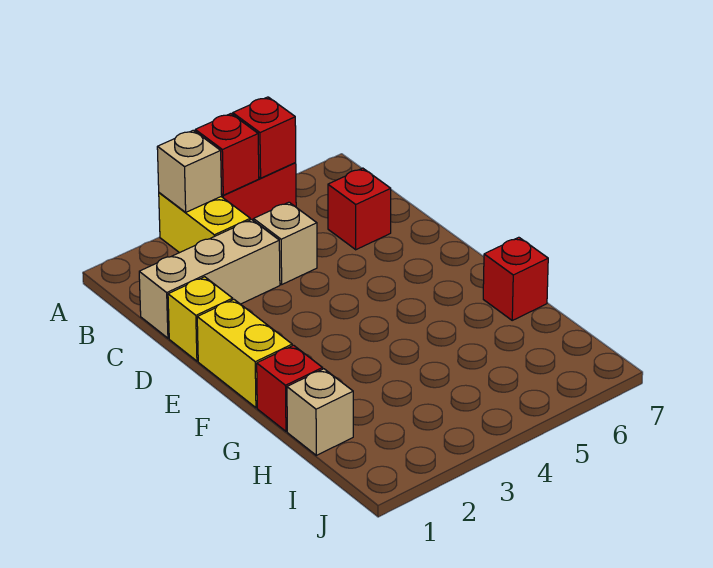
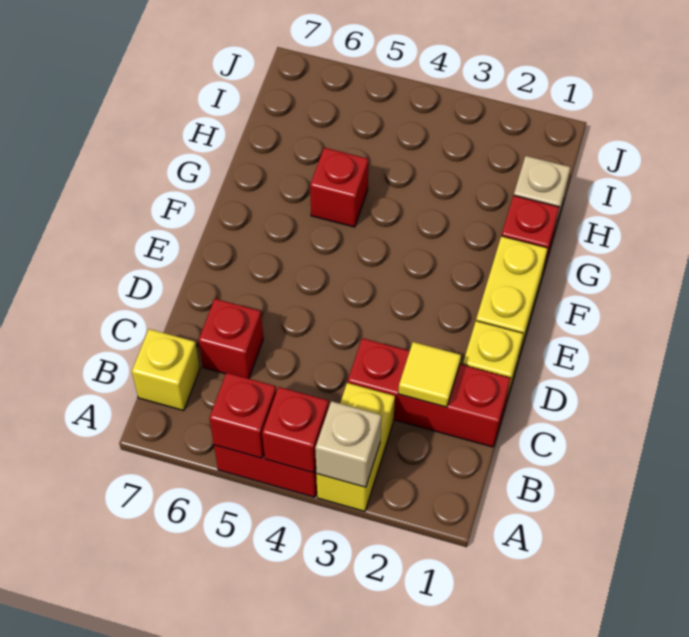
none -> yellow brick B7 level 1
tan brick C1:C3 level 1 -> red brick C1:C3 level 1
none -> yellow tile C2 level 2
tan brick C4 level 1 -> none
red brick G7 level 1 -> red brick G5 level 1

